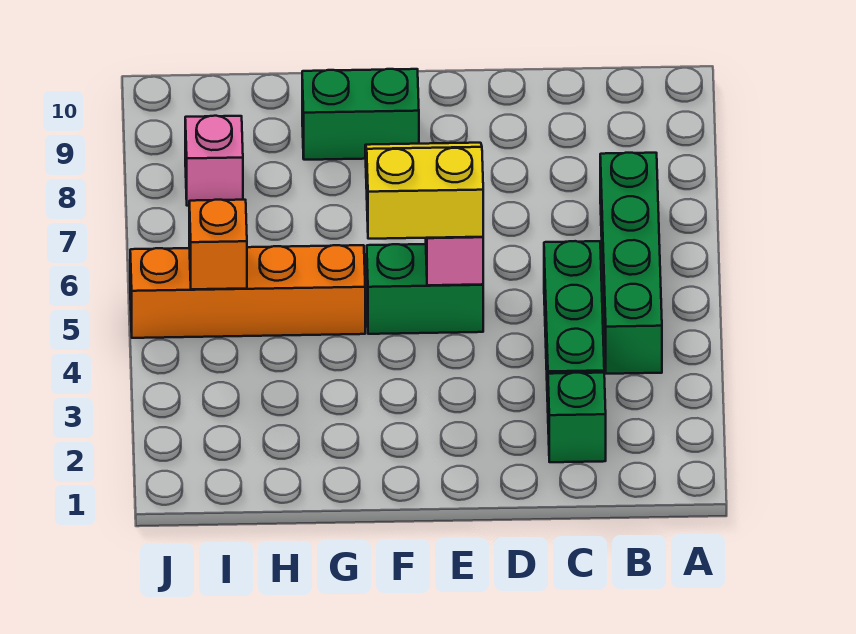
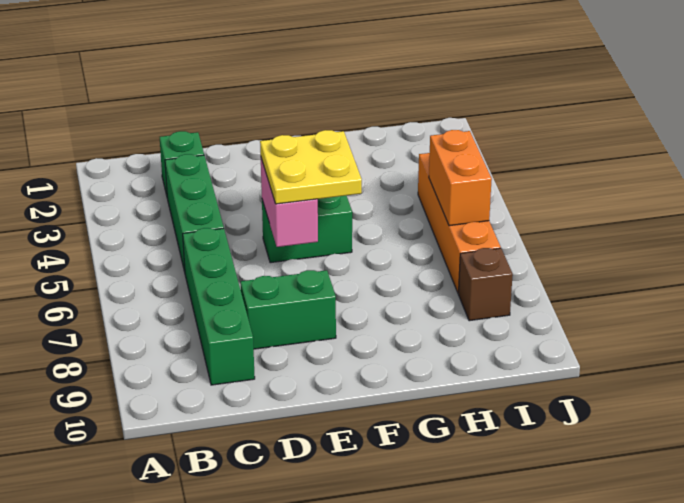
green brick B4:B7 level 1 -> green brick C6:C9 level 1
yellow slope E5:F6 level 3 top 5 -> yellow plate E5:F6 level 3
green brick F9:G9 level 1 -> green brick D8:E8 level 1
orange brick G5:J5 level 1 -> orange brick I4:I7 level 1
orange brick I5 level 2 -> orange brick I5:I6 level 2
pink brick I8 level 1 -> brown brick I8 level 1

